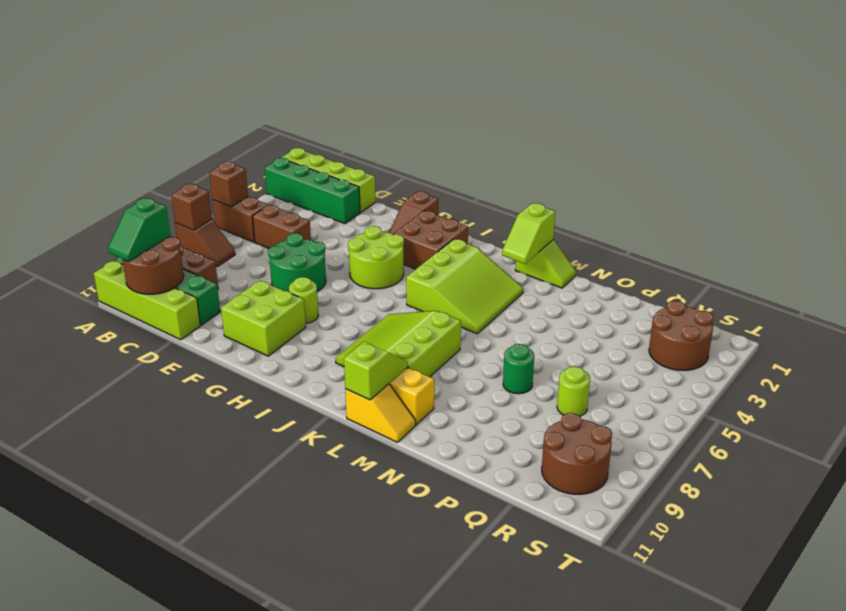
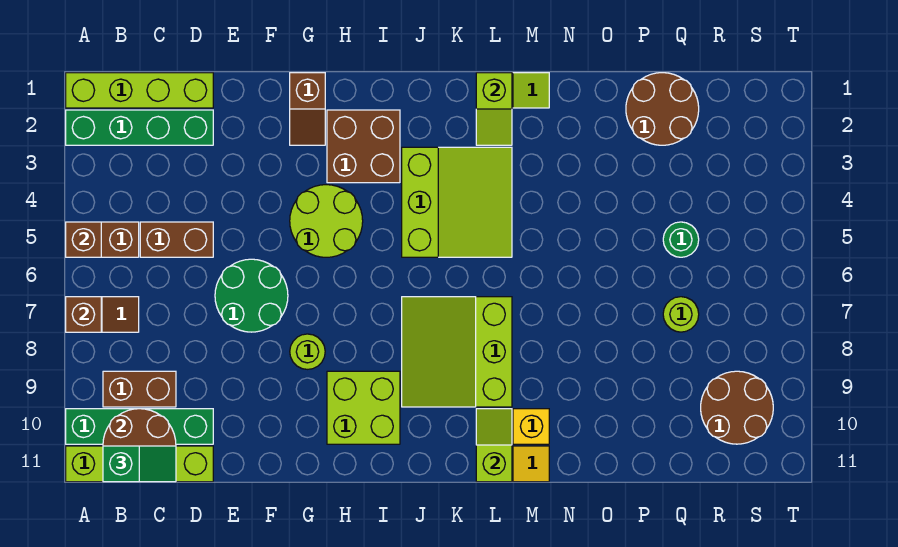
green slope B10:B11 level 3 top 10 -> green slope B11:C11 level 3 top B
lime brick F9:G10 level 1 -> lime brick H9:I10 level 1
green round brick O7 level 1 -> green round brick Q5 level 1
brown round brick R2:S3 level 1 -> brown round brick P1:Q2 level 1

